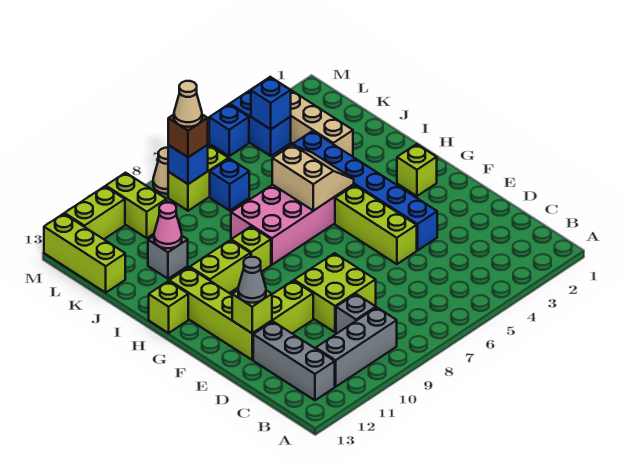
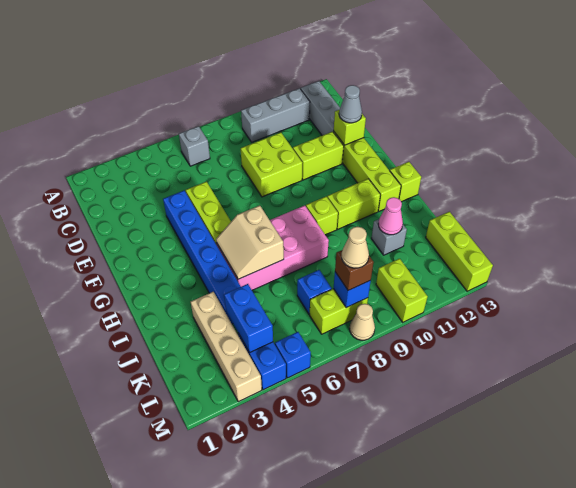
grey brick C9 level 1 -> grey brick B6 level 1
lime brick G2 level 1 -> none
blue brick L4 level 2 -> blue brick K4:L4 level 2
lime brick M11:M12 level 1 -> none

